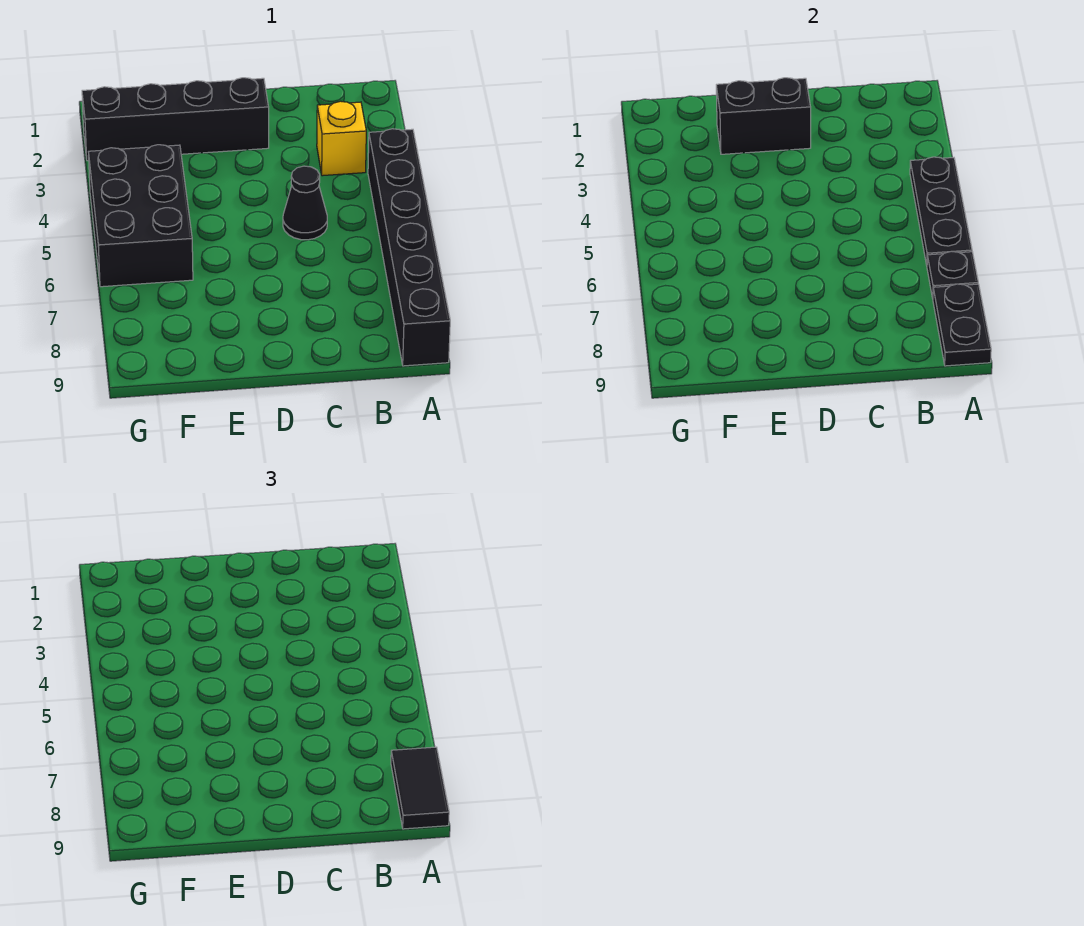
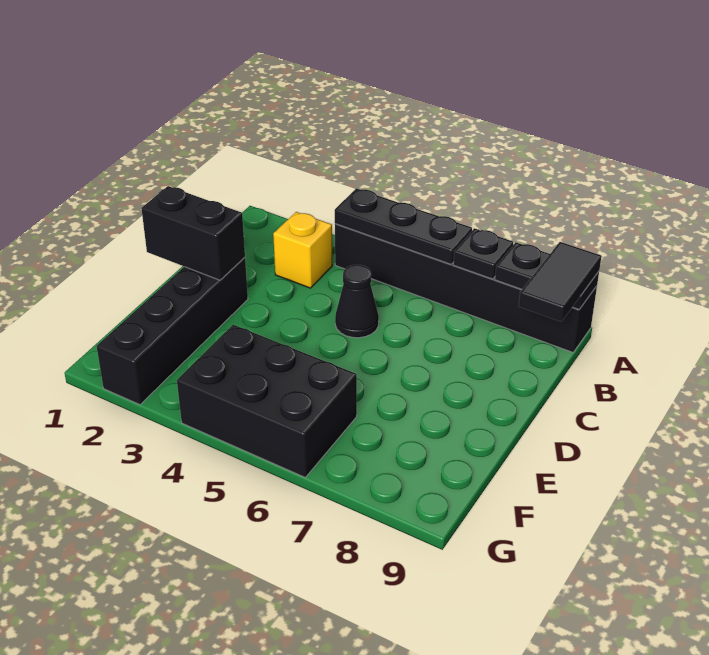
black tile A8:A9 level 3 -> black tile A9:B9 level 3
black brick D2:E2 level 2 -> black brick D1:D2 level 2

